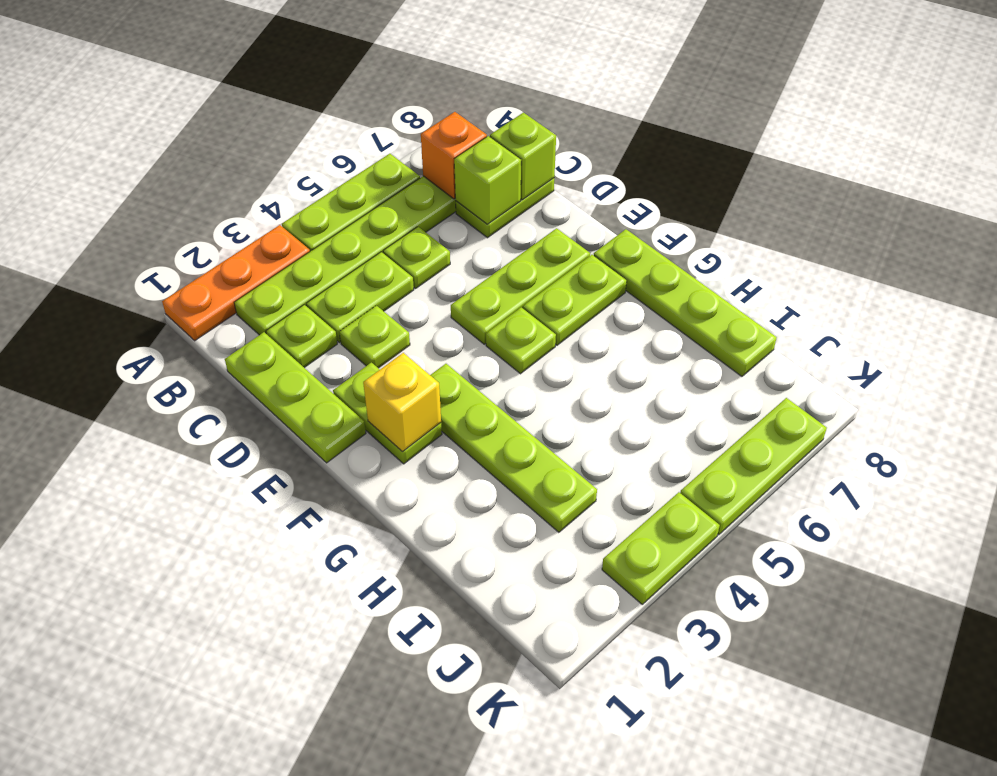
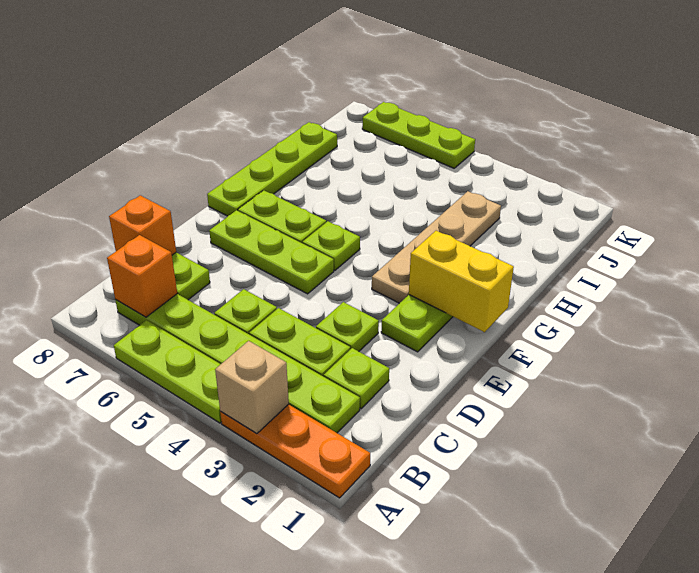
none -> tan brick A3 level 2
lime plate C1:E1 level 1 -> none
lime brick C7 level 2 -> none
lime brick C8 level 2 -> orange brick C8 level 2
yellow brick F2 level 2 -> yellow brick F1:F2 level 2
lime plate F3:I3 level 1 -> tan plate F3:I3 level 1
lime plate K3:K4 level 1 -> none

